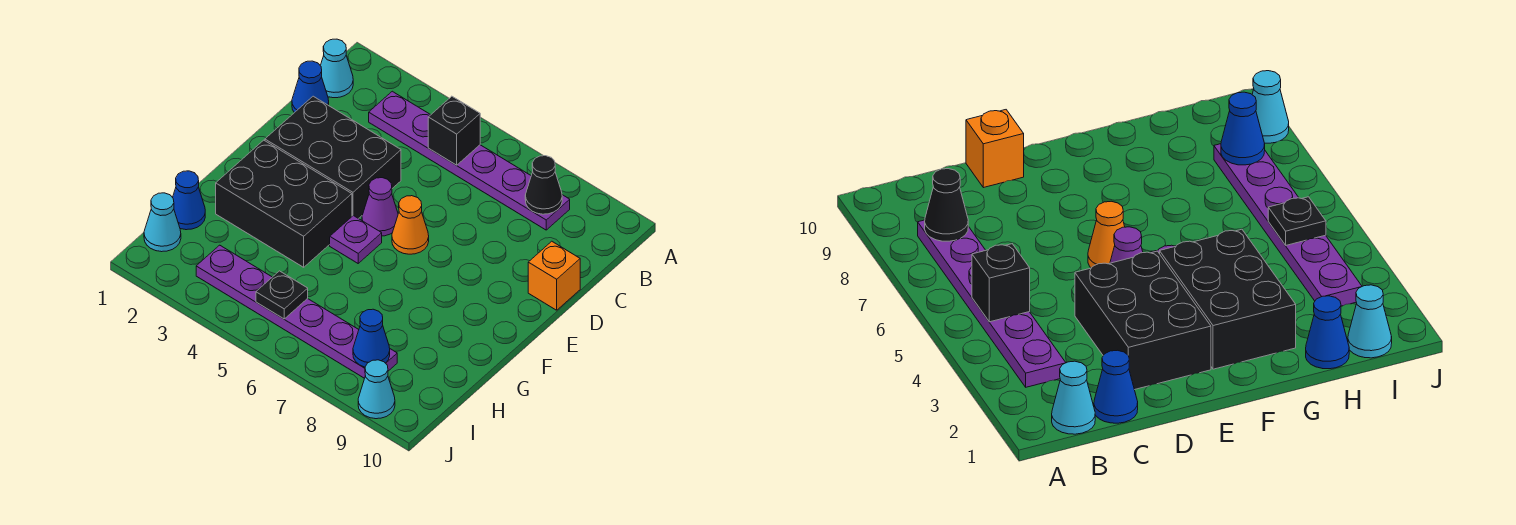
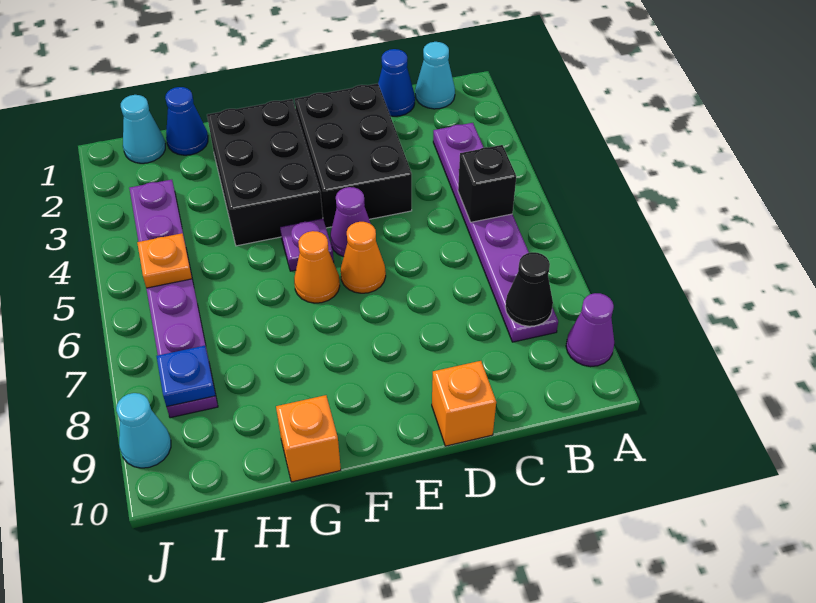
none -> purple cone A9 level 1
none -> orange cone F6 level 1
none -> orange brick G10 level 1
black plate I5 level 2 -> orange plate I5 level 2
blue cone I8 level 2 -> blue plate I8 level 2

